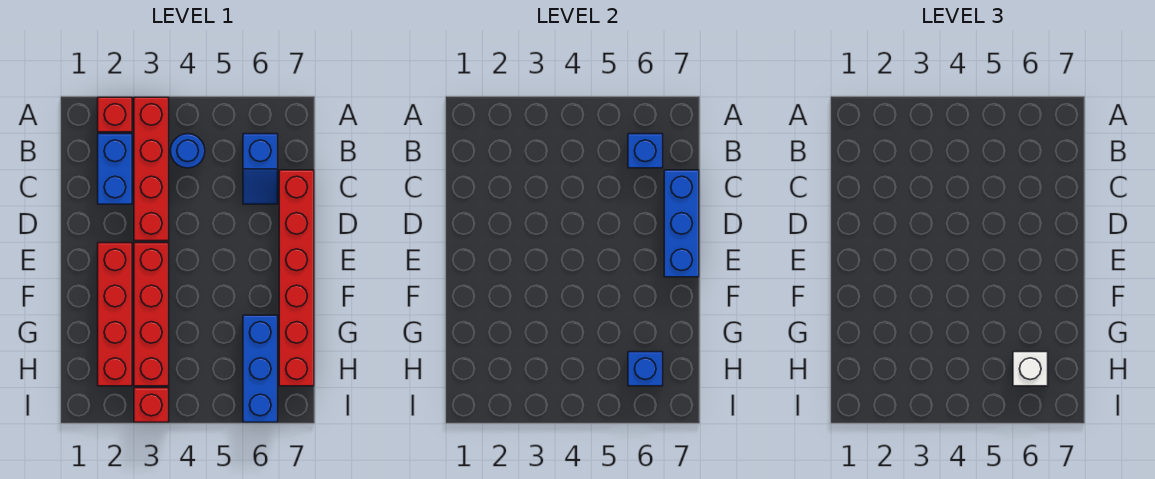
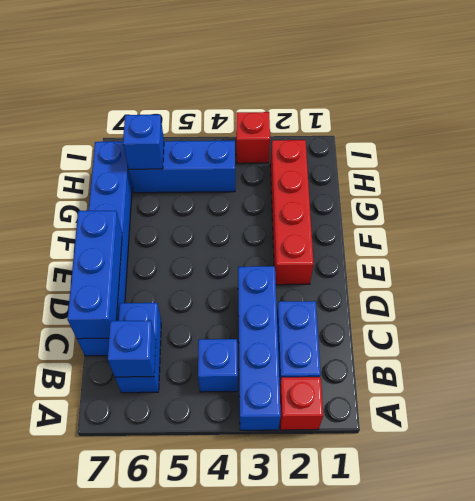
red brick A3:D3 level 1 -> blue brick A3:D3 level 1
blue round brick B4 level 1 -> blue brick B4 level 1
blue slope B6:C6 level 1 top B -> blue brick B6:C6 level 1
red brick C7:H7 level 1 -> blue brick C7:H7 level 1
red brick E3:H3 level 1 -> none
blue brick G6:I6 level 1 -> blue brick H4:H6 level 1
white brick H6 level 3 -> none

